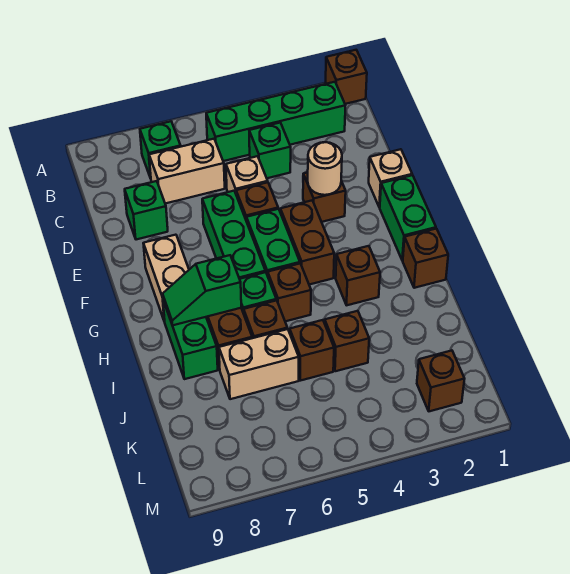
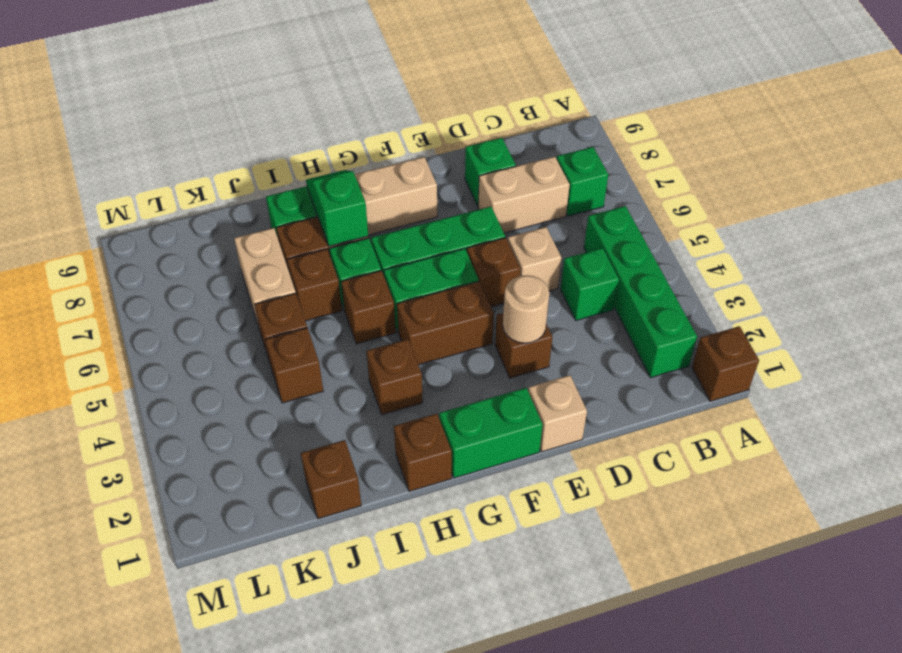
tan brick C6:C7 level 1 -> tan brick C7:D7 level 1
brown brick L2 level 1 -> brown brick J1 level 1

